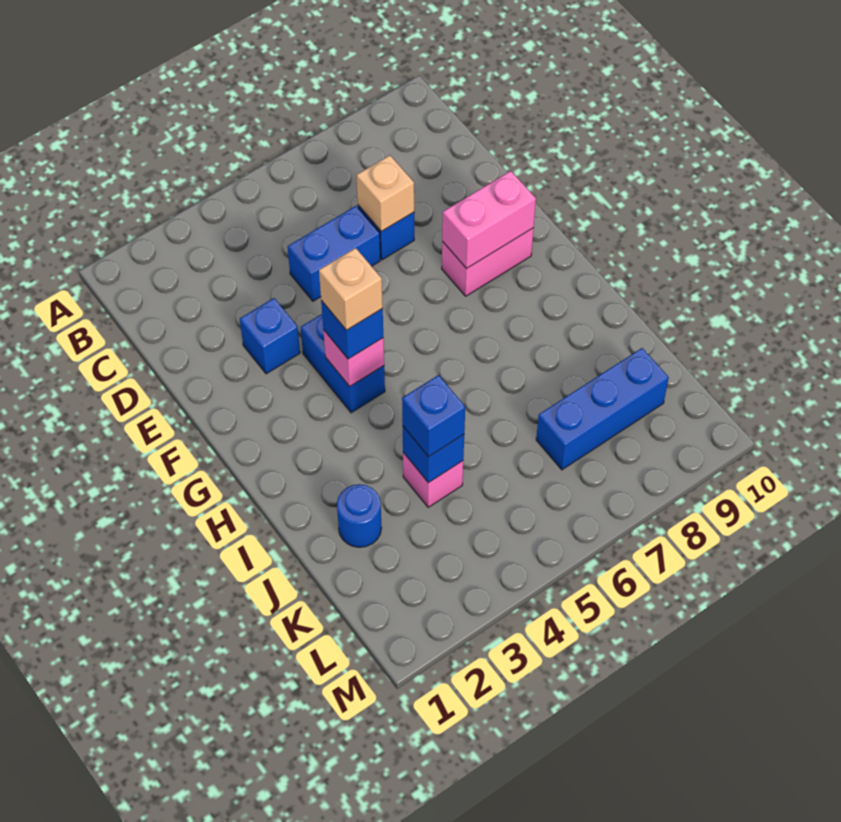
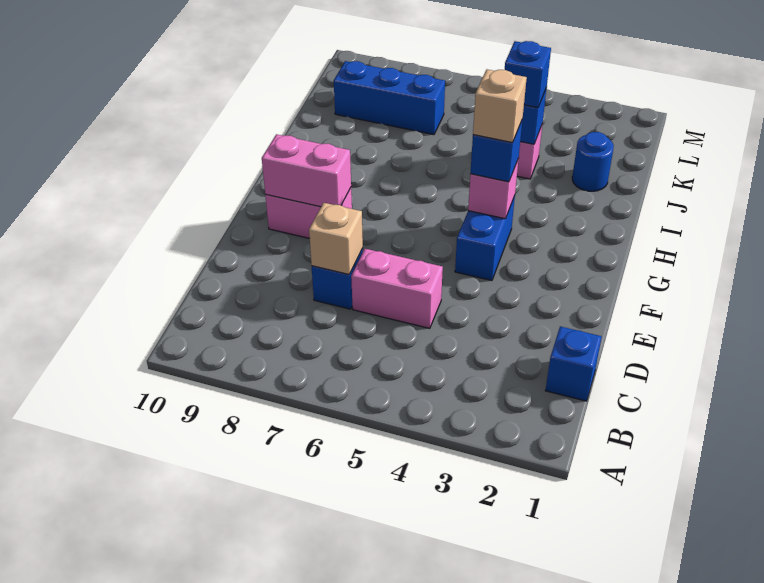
blue brick D5:D6 level 1 -> pink brick D5:D6 level 1
blue brick E3 level 1 -> blue brick C1 level 1

